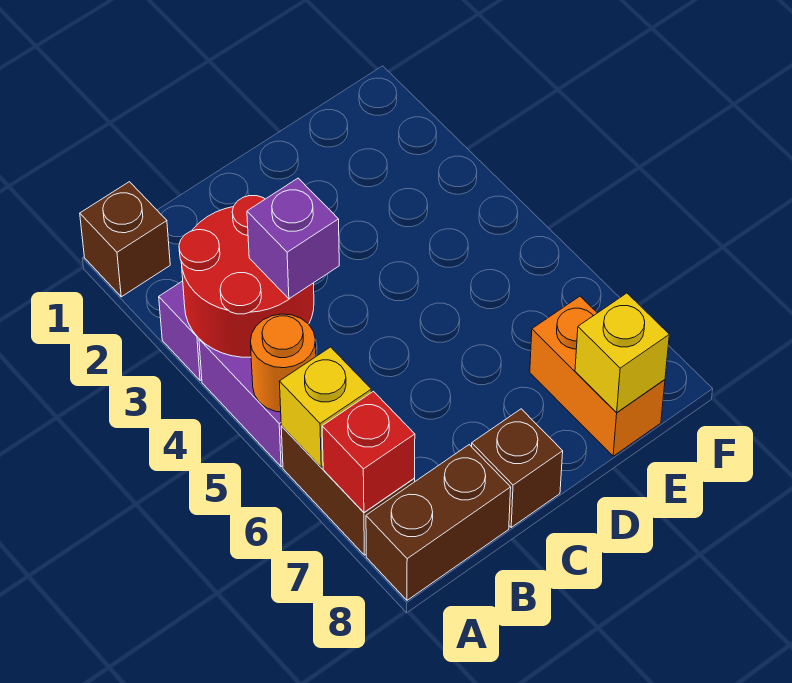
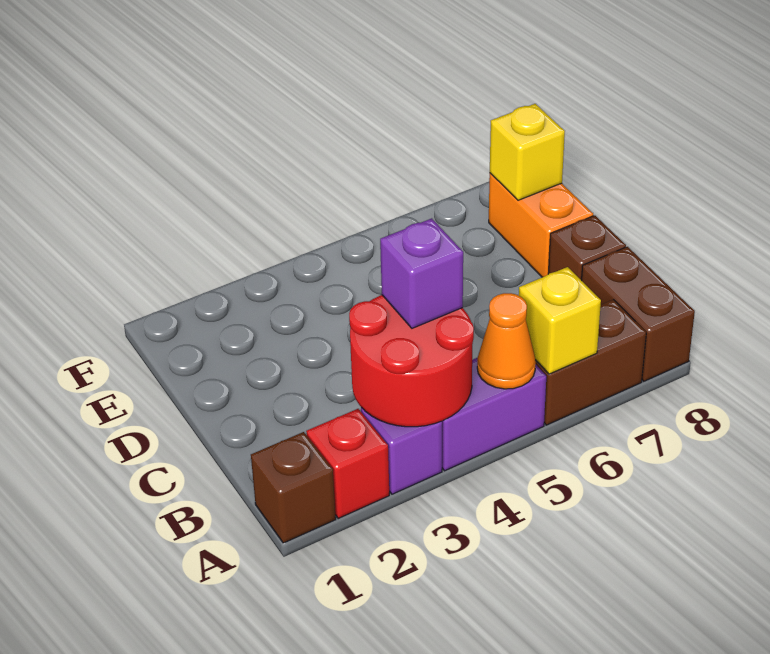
orange round brick A5 level 2 -> orange cone A5 level 2
red brick A7 level 2 -> red brick A2 level 1
orange brick E7:E8 level 1 -> orange brick D8:E8 level 1

